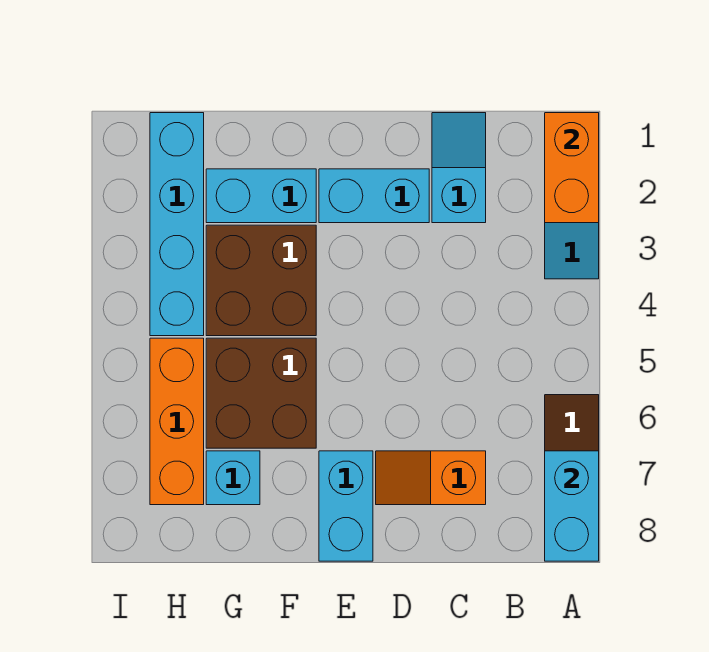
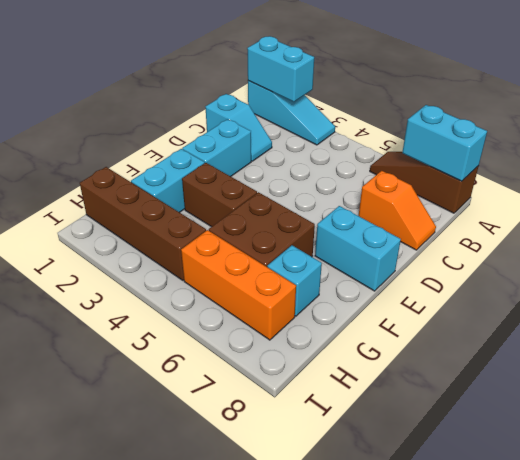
orange brick A1:A2 level 2 -> cyan brick A1:A2 level 2
cyan slope C1:C2 level 1 top 2 -> cyan slope C1:C2 level 1 top 1
orange slope C7:D7 level 1 top C -> orange slope C7:C8 level 1 top 7
brown brick F3:G4 level 1 -> brown brick F3:F4 level 1
cyan brick H1:H4 level 1 -> brown brick H1:H4 level 1

